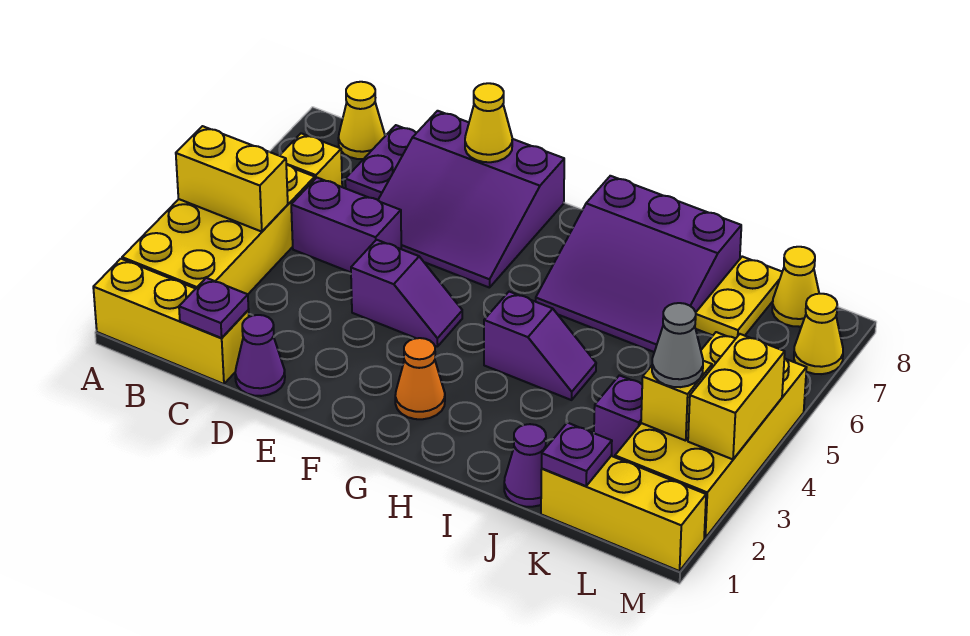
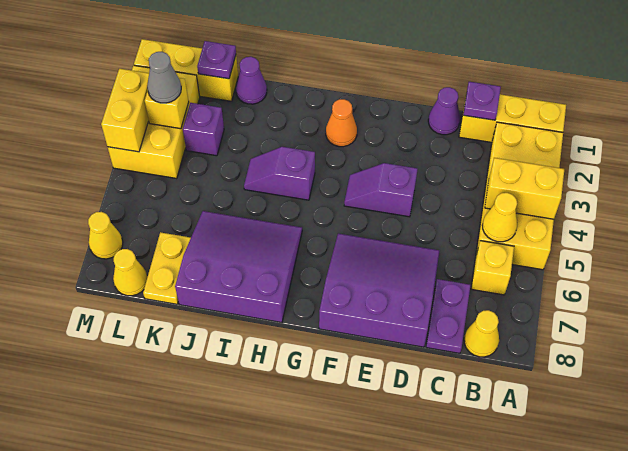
purple brick C5:D5 level 1 -> none
yellow cone E8 level 2 -> yellow cone B5 level 2
yellow brick L2:M5 level 1 -> yellow brick L2:M4 level 1

